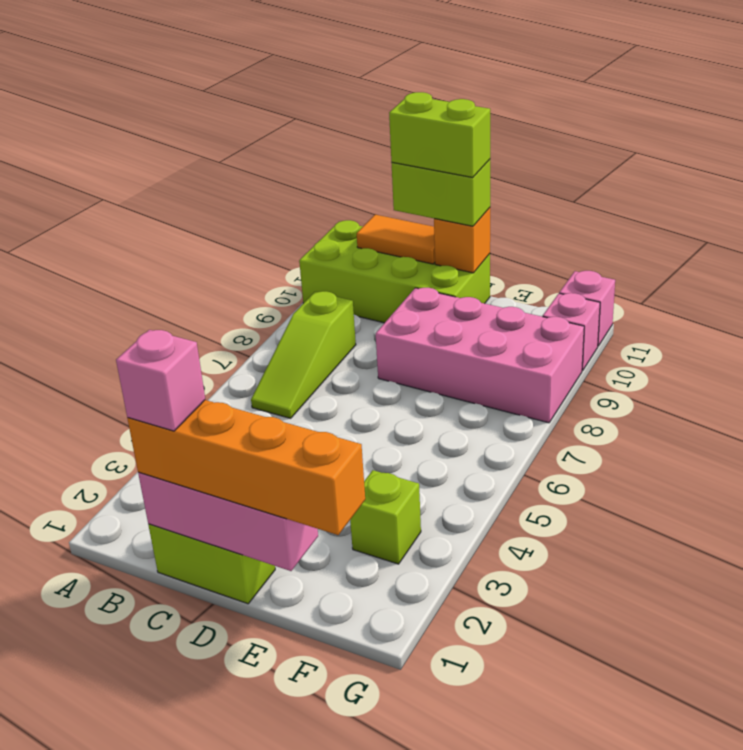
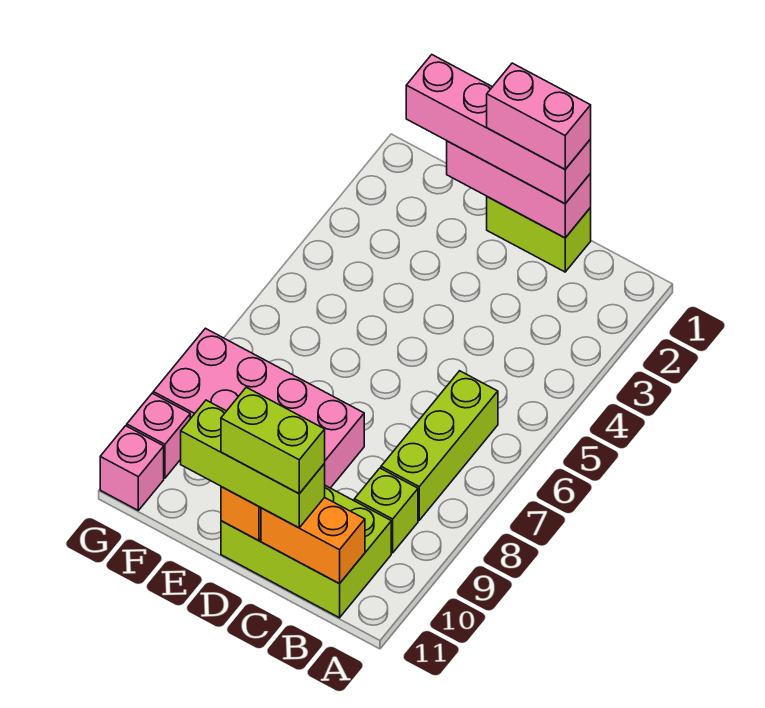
lime brick A10:D11 level 1 -> lime brick B10:D11 level 1
lime slope B6:B8 level 1 top 8 -> lime brick B6:B8 level 1
orange tile B11:C11 level 2 -> orange brick B11:C11 level 2
orange brick C1:F1 level 3 -> pink brick C1:F1 level 3
pink brick C1 level 4 -> pink brick C1:D1 level 4
lime brick C11:D11 level 3 -> lime brick C11:E11 level 3
lime brick F3 level 1 -> lime brick B9 level 1

